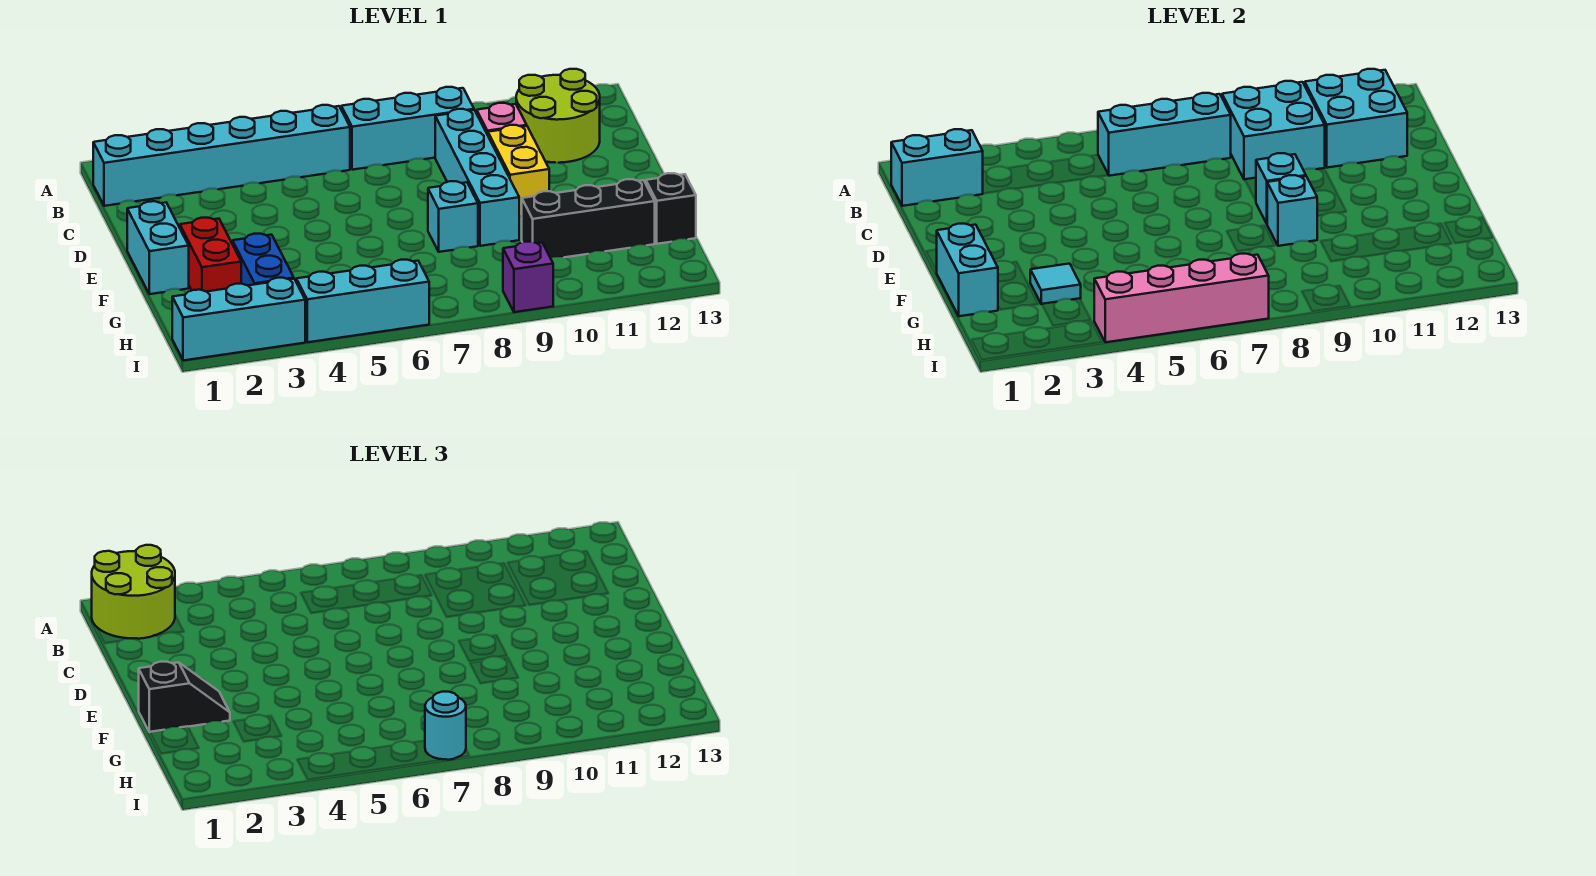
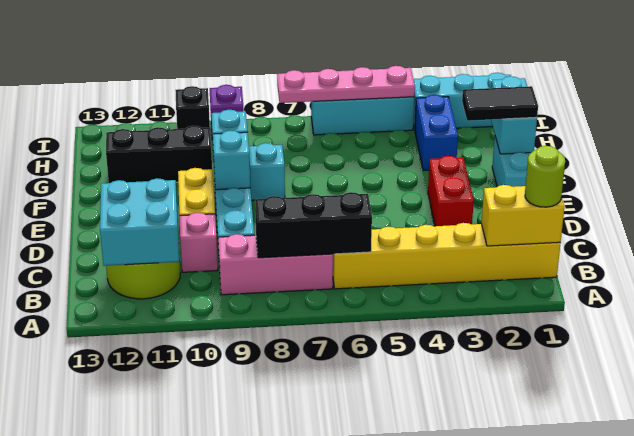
lime round brick A1:B2 level 3 -> lime round brick B1 level 3
cyan brick B1:B6 level 1 -> yellow brick B1:B6 level 1
cyan brick B1:B2 level 2 -> yellow brick B1:B2 level 2
cyan brick B6:B8 level 2 -> black brick B6:B8 level 2
cyan brick B7:B9 level 1 -> pink brick B7:B9 level 1
cyan brick B9:C10 level 2 -> none
black slope F1:F2 level 3 top 1 -> black tile F1:F2 level 3
red brick F2:G2 level 1 -> red brick D3:E3 level 1
cyan tile G3 level 2 -> none
black brick G13 level 1 -> black brick I10 level 1
pink brick I4:I7 level 2 -> pink plate I4:I7 level 2
cyan round brick I7 level 3 -> none

